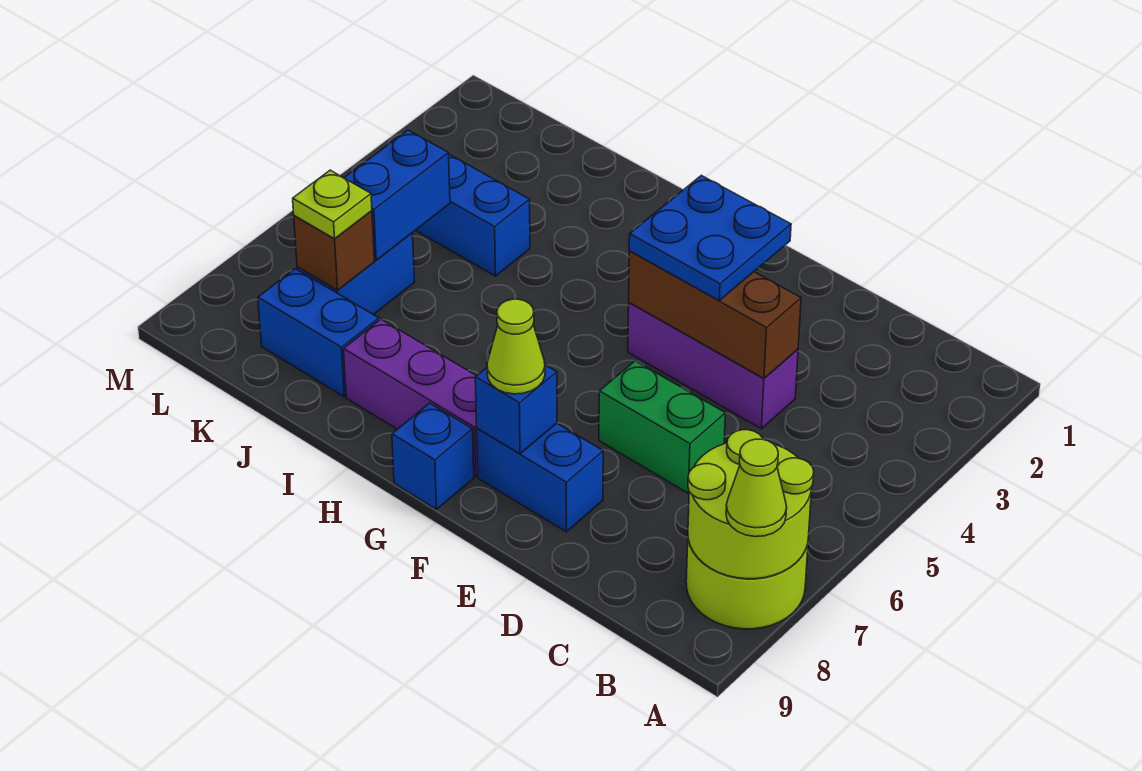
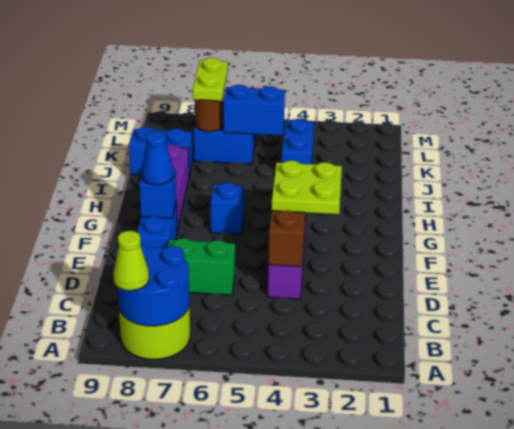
lime round brick A7:B8 level 2 -> blue round brick A7:B8 level 2
green brick D6:E6 level 1 -> green brick D6:D7 level 1
blue plate E3:F4 level 3 -> lime plate E3:F4 level 3
lime cone F8 level 3 -> blue cone F8 level 3
blue brick G9 level 1 -> blue brick G6 level 1
blue brick J8:K8 level 1 -> blue brick J8:J9 level 1
brown brick K7 level 2 -> brown round brick K7 level 2
lime plate K7 level 3 -> lime plate K7:L7 level 3

